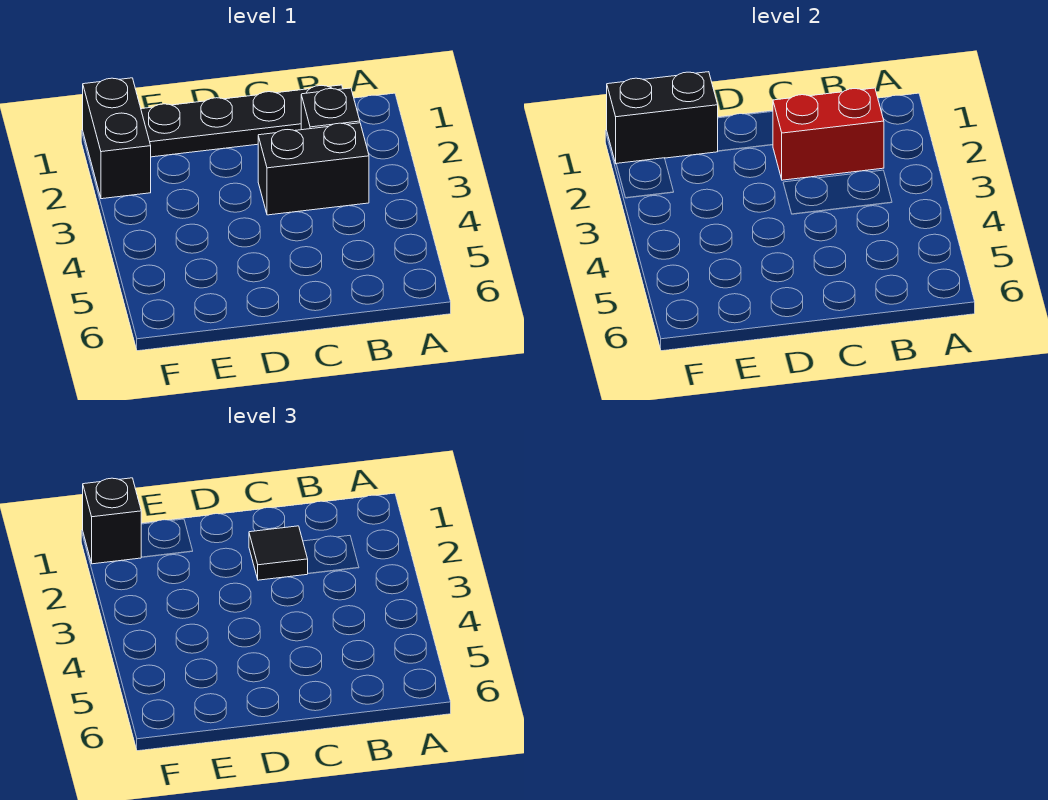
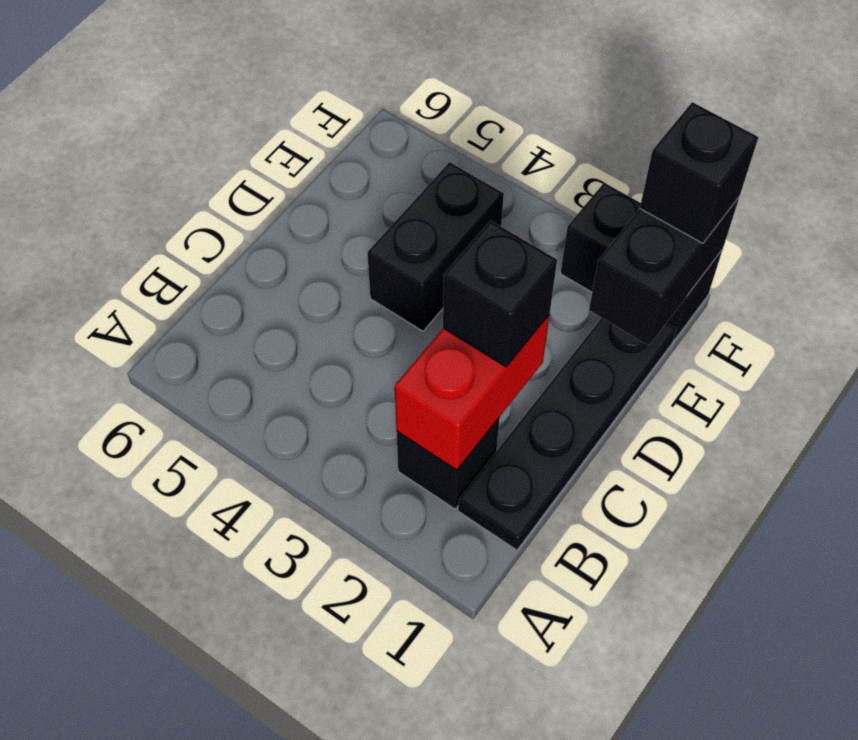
black brick B3:C3 level 1 -> black brick D4:E4 level 1
black tile C2 level 3 -> black brick C2 level 3

